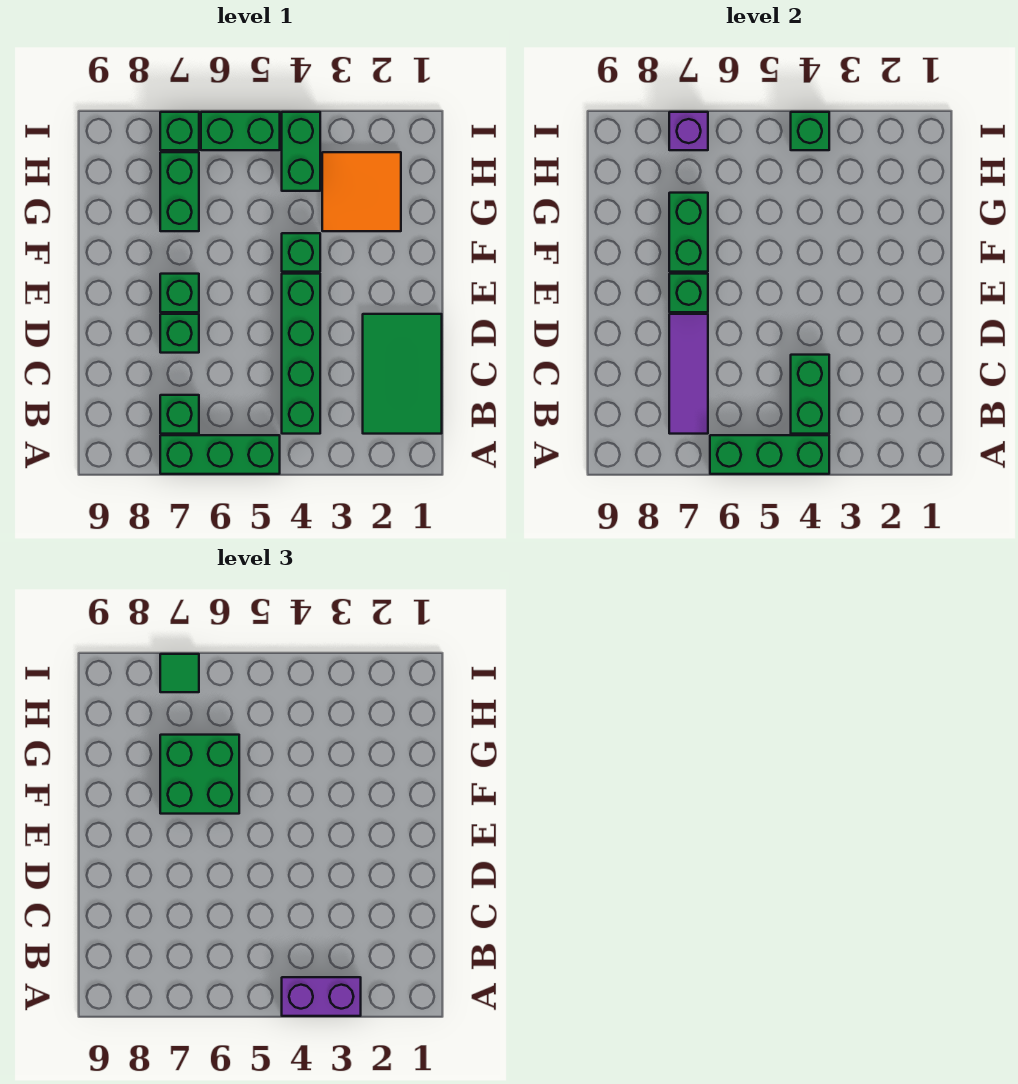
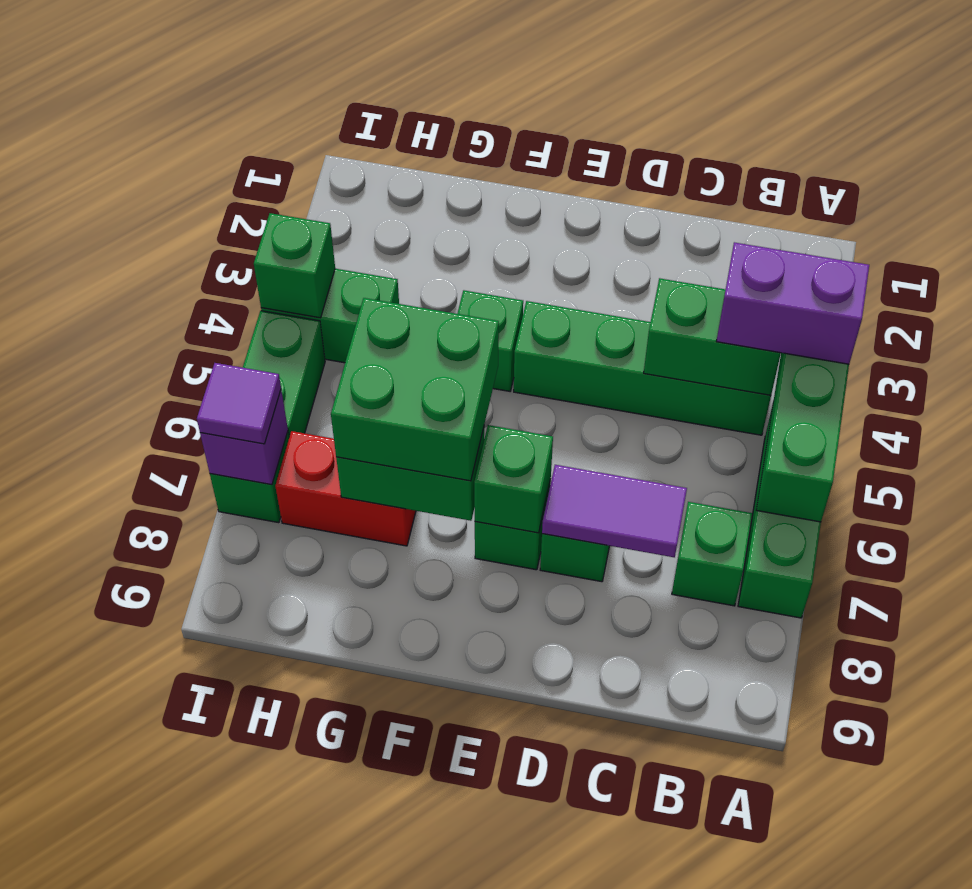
purple brick A3:A4 level 3 -> purple brick A4:B4 level 3
green tile B1:D2 level 1 -> none
purple tile B7:D7 level 2 -> purple tile C7:D7 level 2
orange tile G2:H3 level 1 -> none
green brick G7:H7 level 1 -> red brick G7:H7 level 1
green tile I7 level 3 -> purple tile I7 level 3

